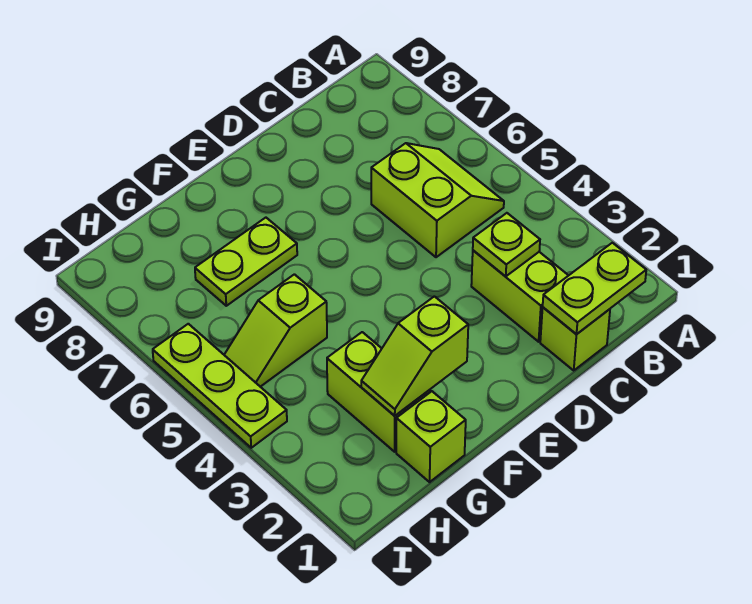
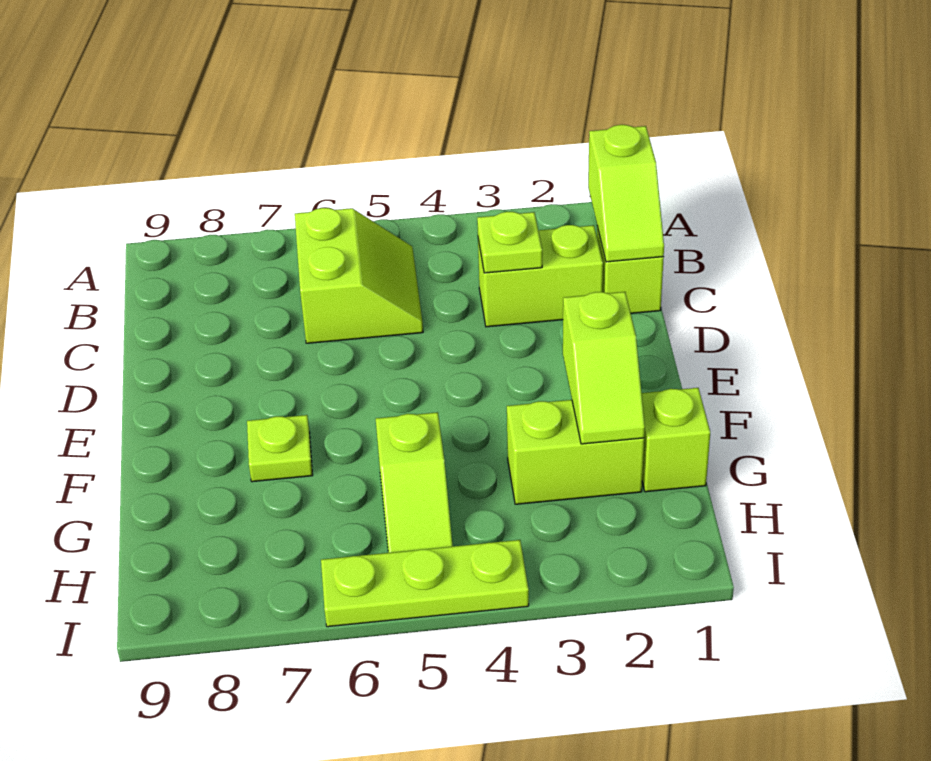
lime plate B1:C1 level 2 -> lime slope B1:C1 level 2 top B
lime slope B5:C6 level 1 top C -> lime slope B5:C6 level 1 top 6
lime plate F7:G7 level 1 -> lime plate F7 level 1

